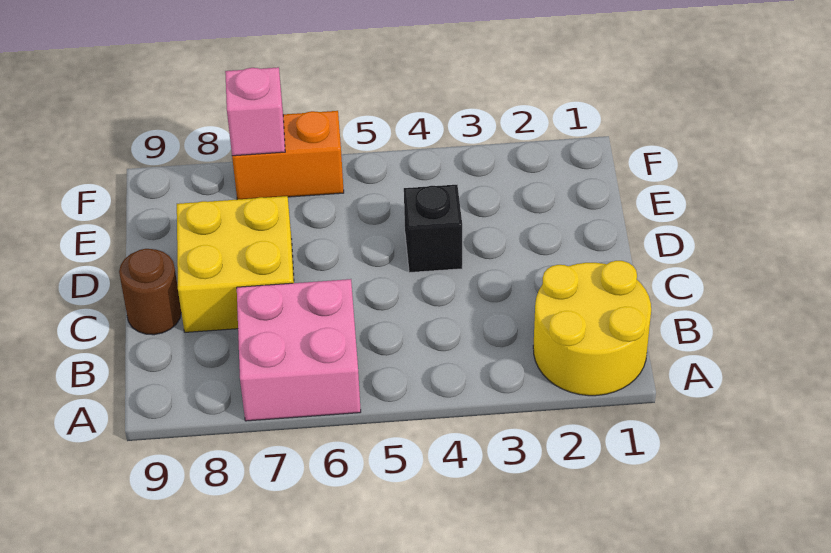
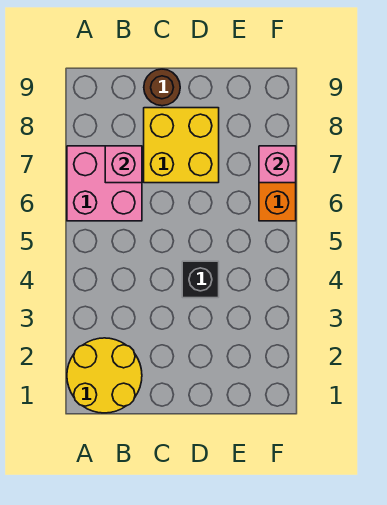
none -> pink brick B7 level 2

